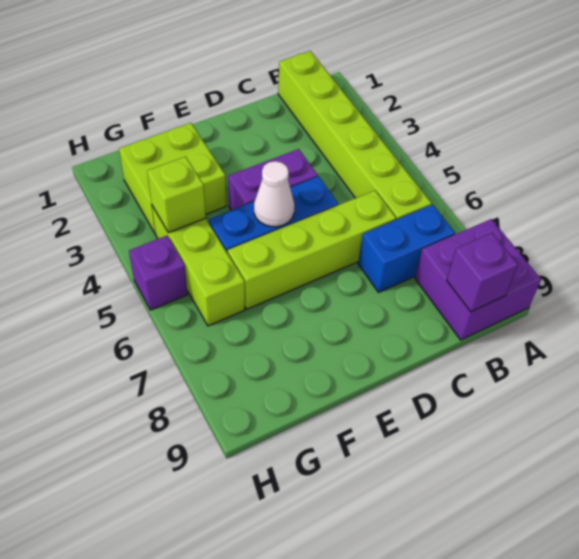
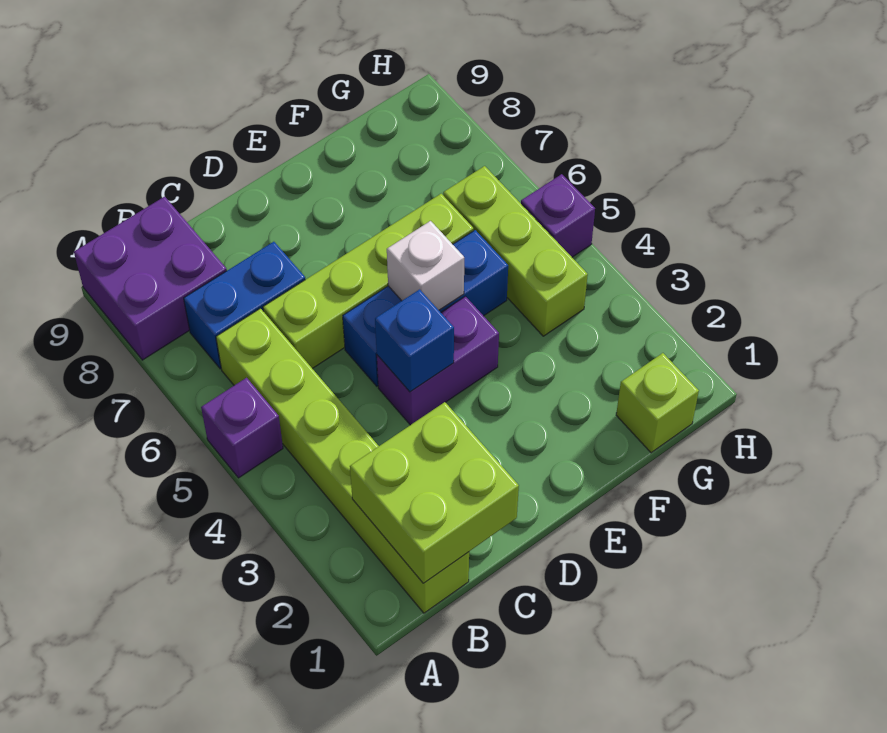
purple brick B9 level 2 -> purple brick A5 level 1
none -> blue brick D4 level 2
white cone E5 level 2 -> white brick E5 level 2
lime brick F2:G3 level 1 -> lime brick B1:C2 level 2
lime brick G4 level 2 -> lime brick G1 level 1

